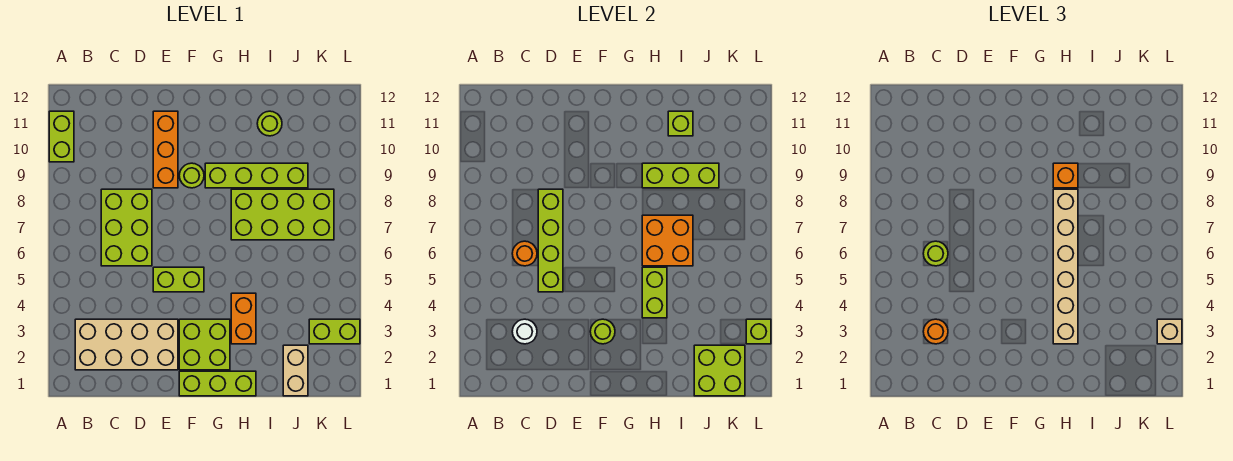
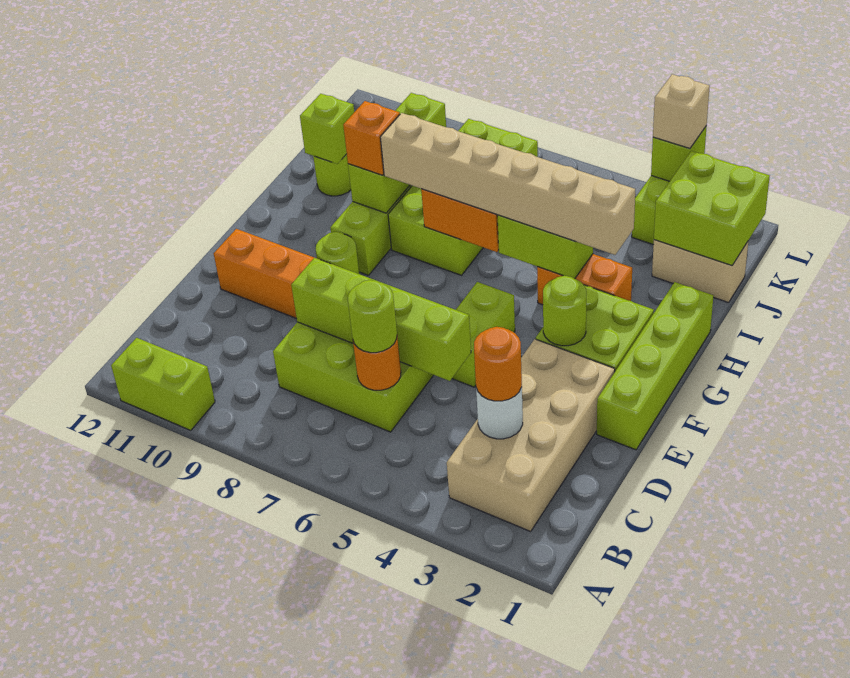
lime brick F1:H1 level 1 -> lime brick E1:H1 level 1

